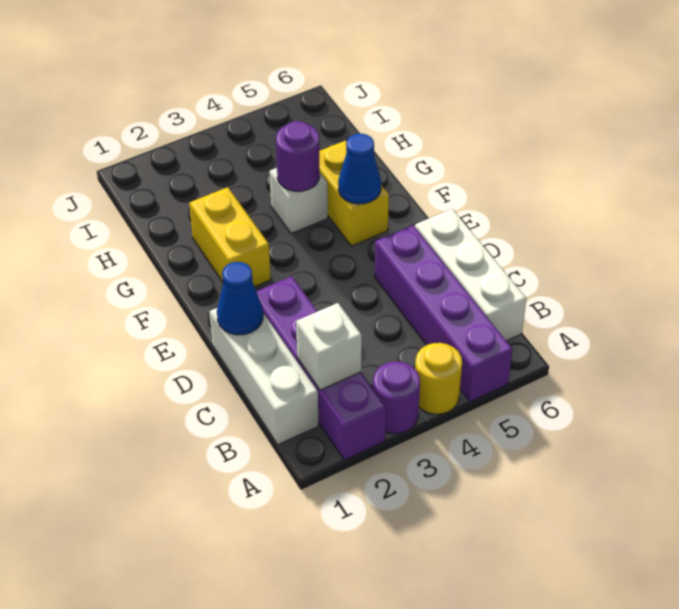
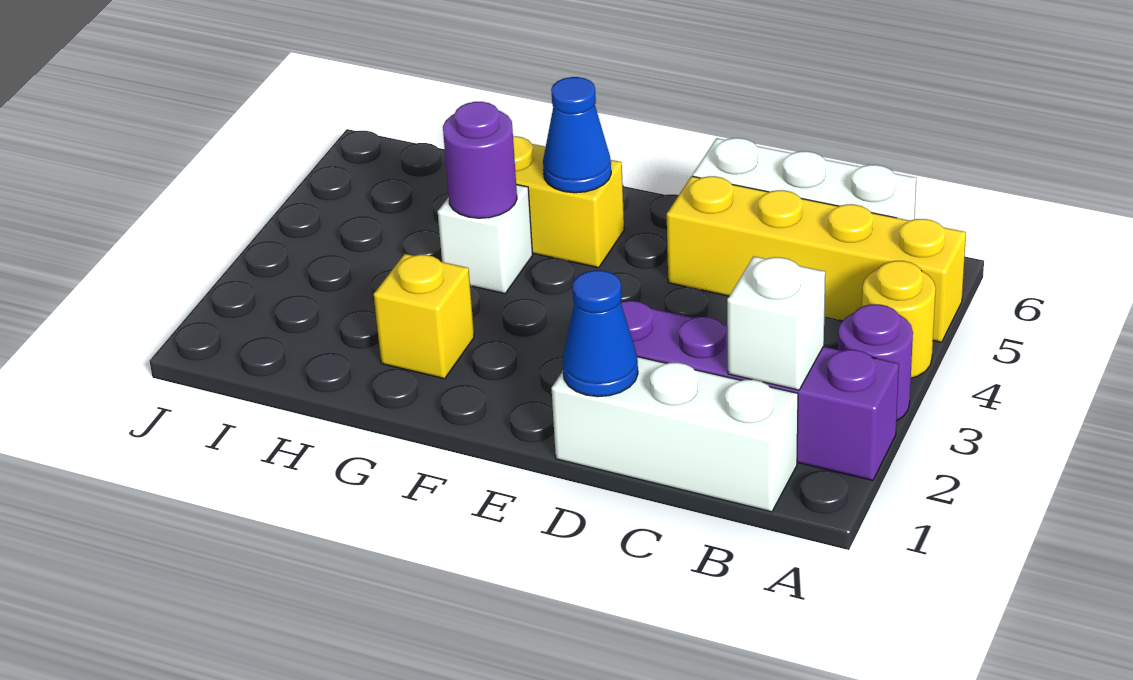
purple brick A5:D5 level 1 -> yellow brick A5:D5 level 1
yellow brick F2:G2 level 1 -> yellow brick G2 level 1

